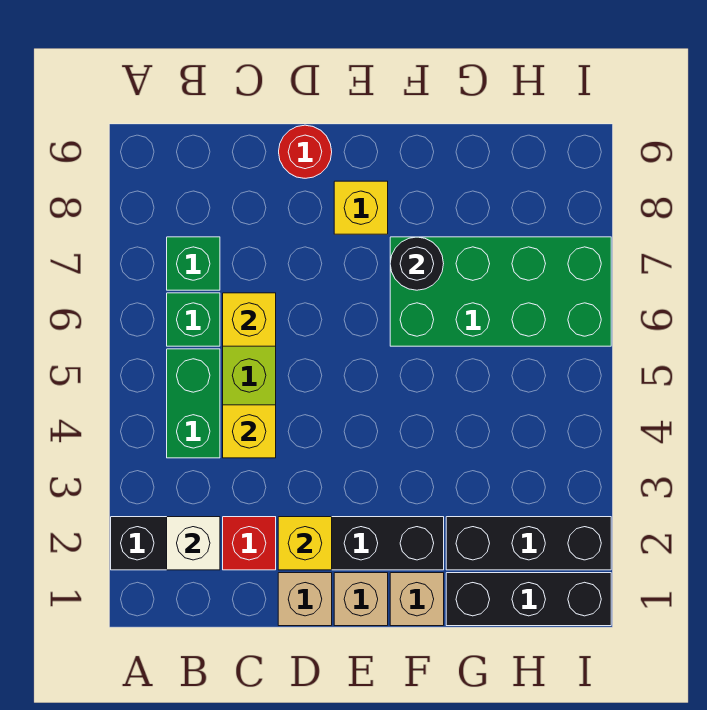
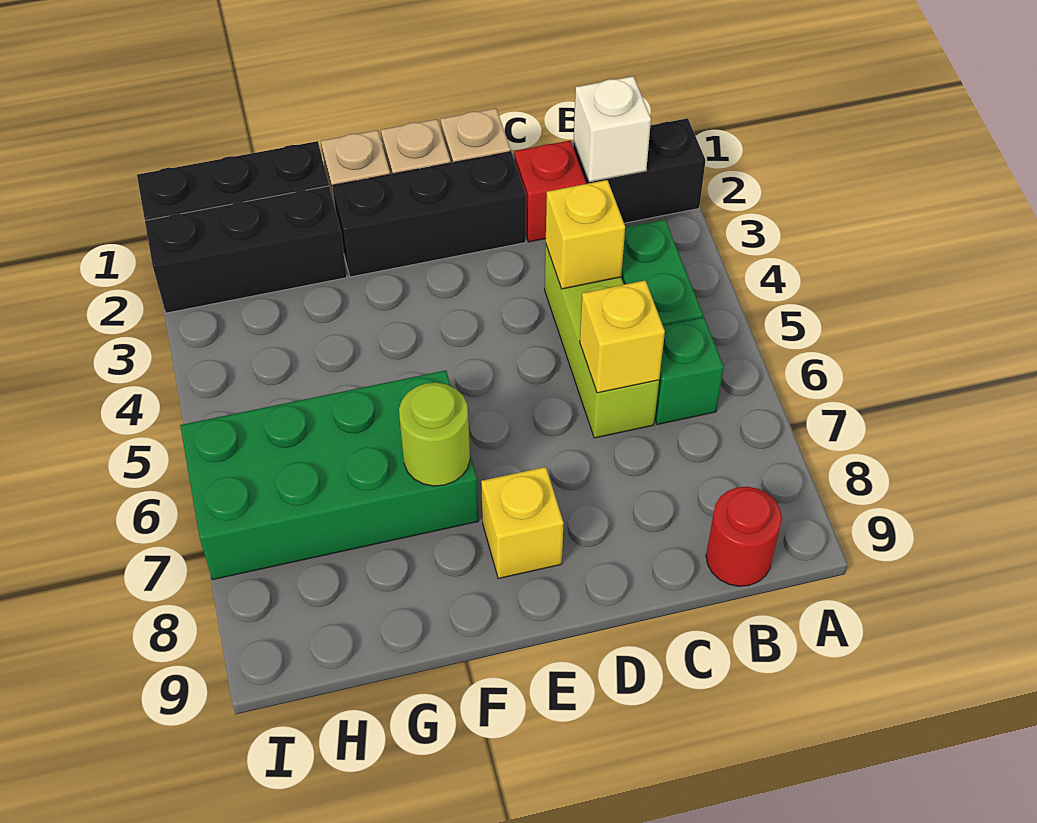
green brick B7 level 1 -> none
yellow brick D2 level 2 -> none
red round brick D9 level 1 -> red round brick B9 level 1
black round brick F7 level 2 -> lime round brick F7 level 2

